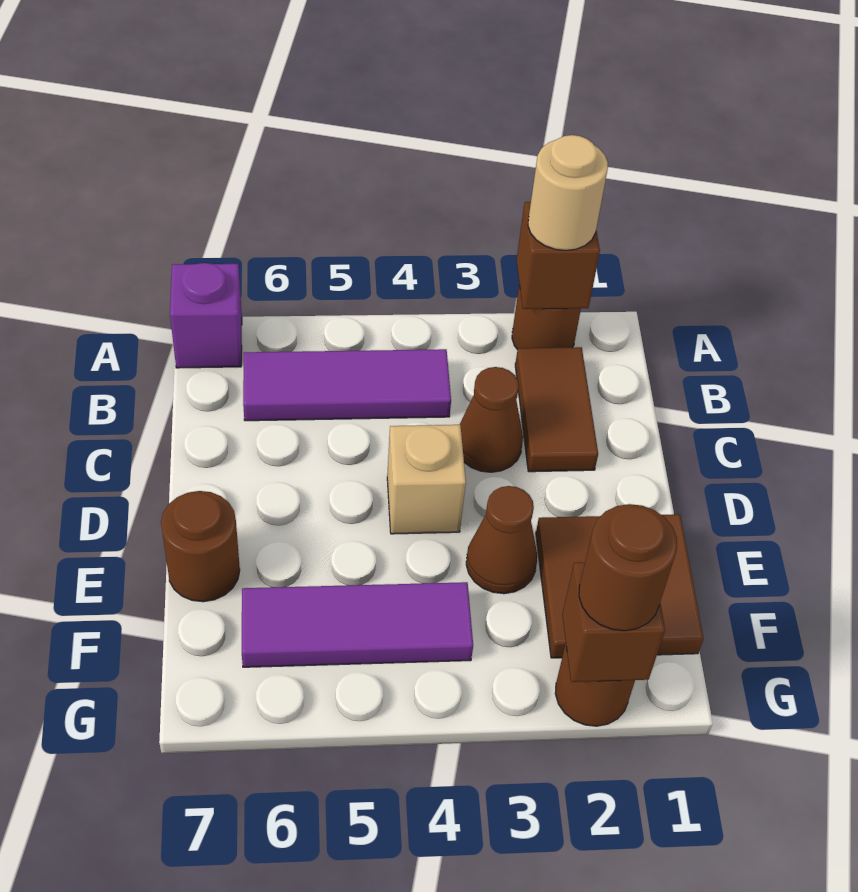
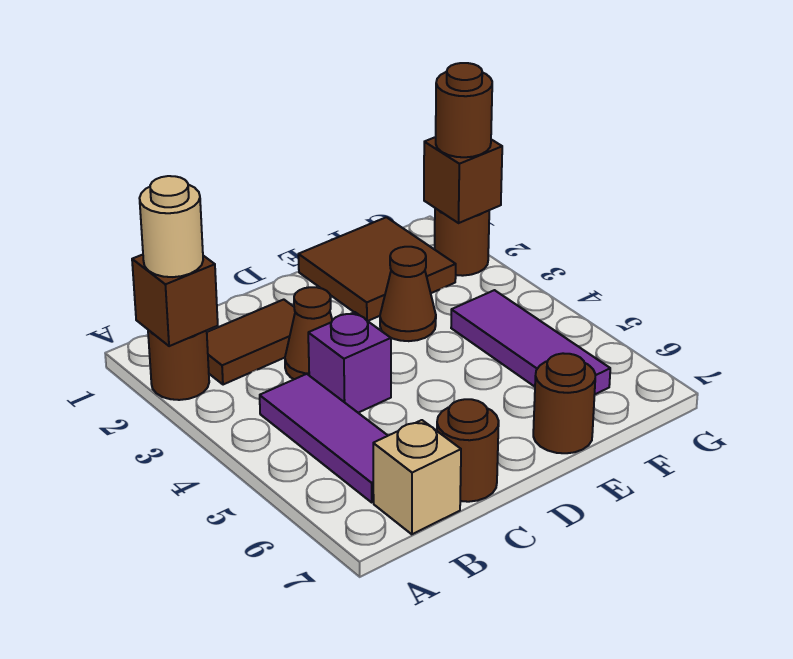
purple brick A7 level 1 -> purple brick C4 level 1
none -> brown round brick C7 level 1
tan brick D4 level 1 -> tan brick B7 level 1

